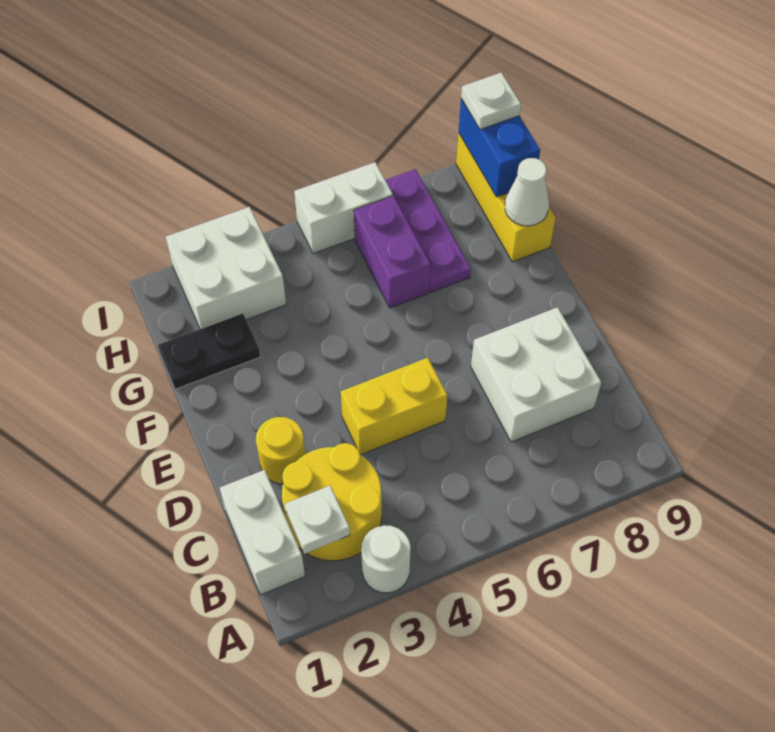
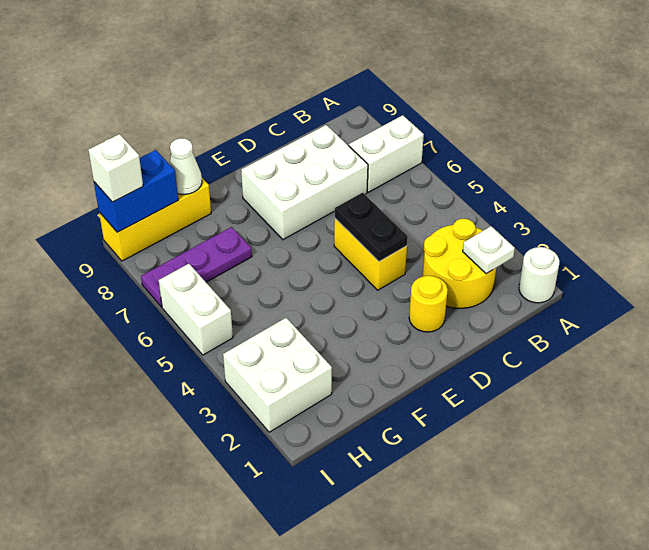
white round brick A3 level 1 -> white round brick A1 level 1
white brick B1:C1 level 1 -> white brick A7:B7 level 1
white brick C7:D8 level 1 -> white brick C7:E8 level 1
black plate G1:G2 level 1 -> black plate D4:D5 level 2
purple brick G6:H6 level 1 -> none
white plate I9 level 3 -> white brick I9 level 3

